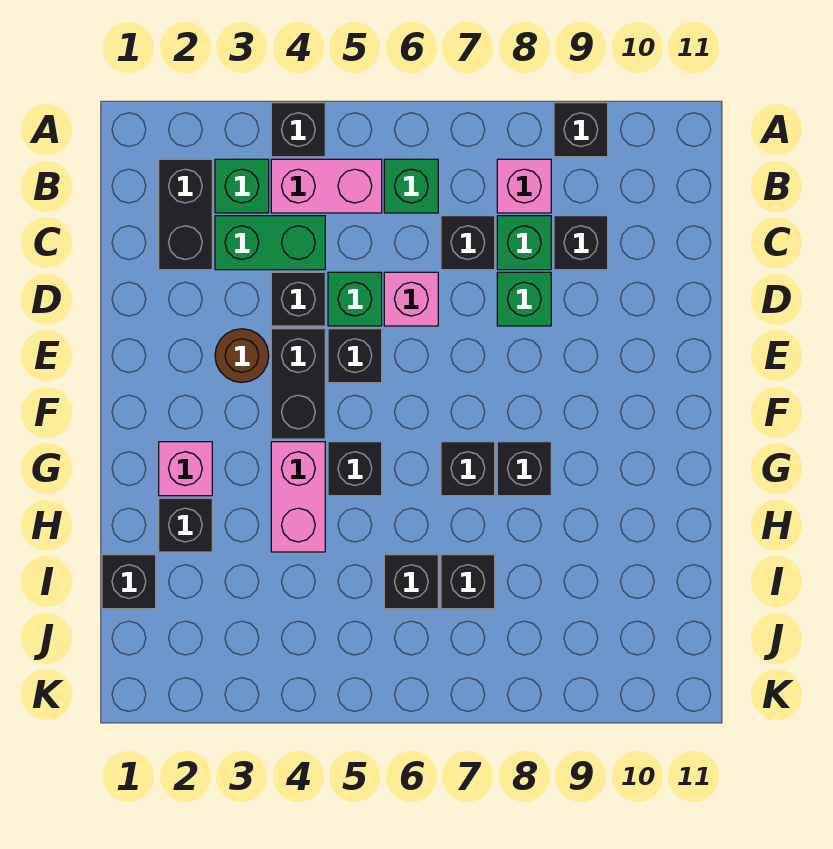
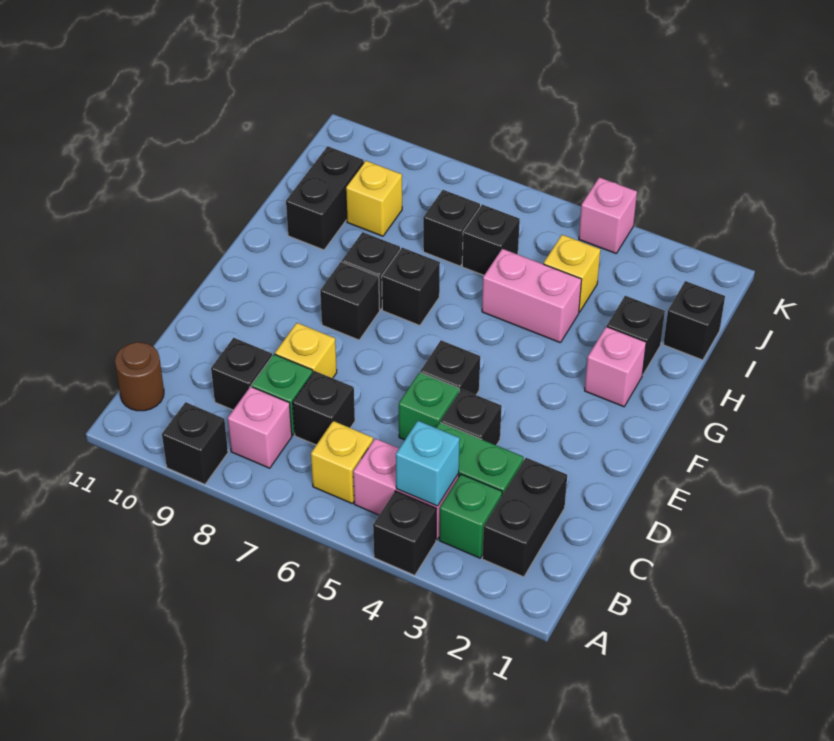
none -> cyan brick B4 level 2
green brick B6 level 1 -> yellow brick B6 level 1
pink brick D6 level 1 -> pink brick K4 level 1
green brick D8 level 1 -> yellow brick D8 level 1
brown round brick E3 level 1 -> brown round brick B11 level 1
black brick E4:F4 level 1 -> black brick H10:I10 level 1
pink brick G4:H4 level 1 -> pink brick H4:H5 level 1
black brick G5 level 1 -> black brick F8 level 1
none -> yellow brick I4 level 1
none -> yellow brick I9 level 1

